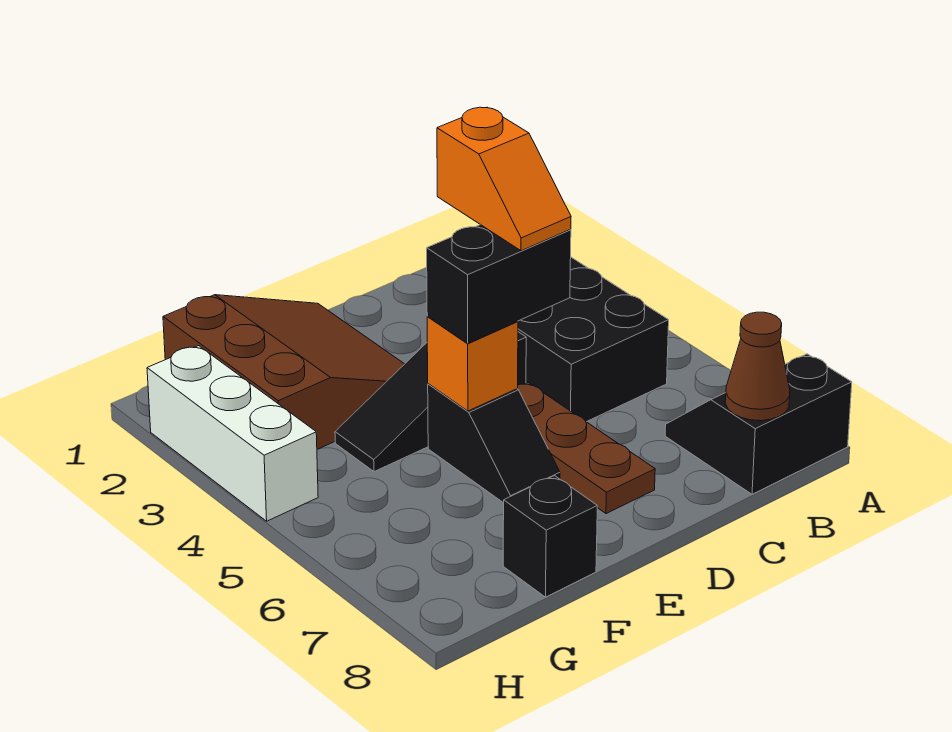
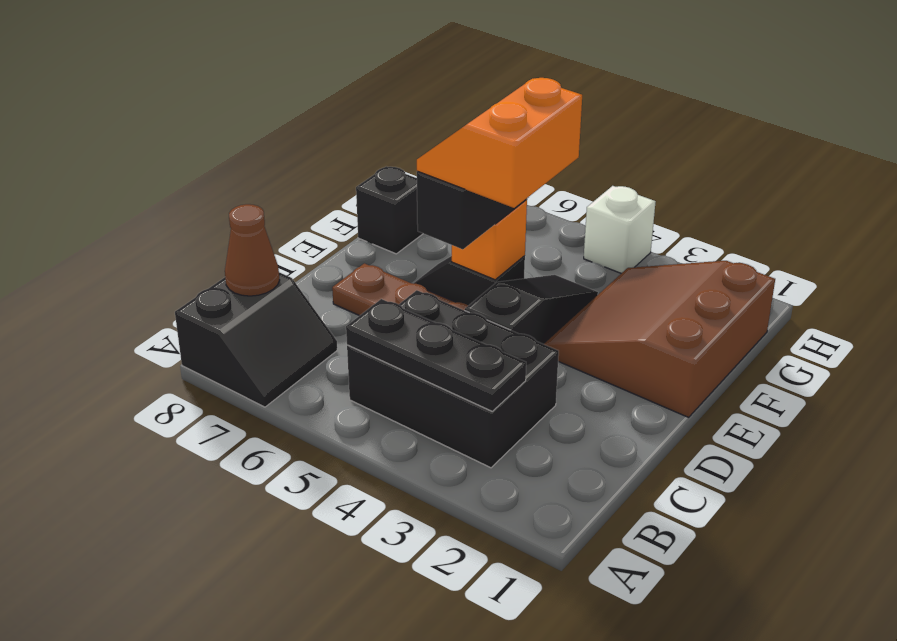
none -> black plate B3:B5 level 2
orange slope D4:D5 level 4 top 4 -> orange slope D4:E5 level 4 top 4
brown slope E1:G3 level 1 top G -> brown slope E1:G3 level 1 top 1
white brick H2:H4 level 1 -> white brick H4 level 1

